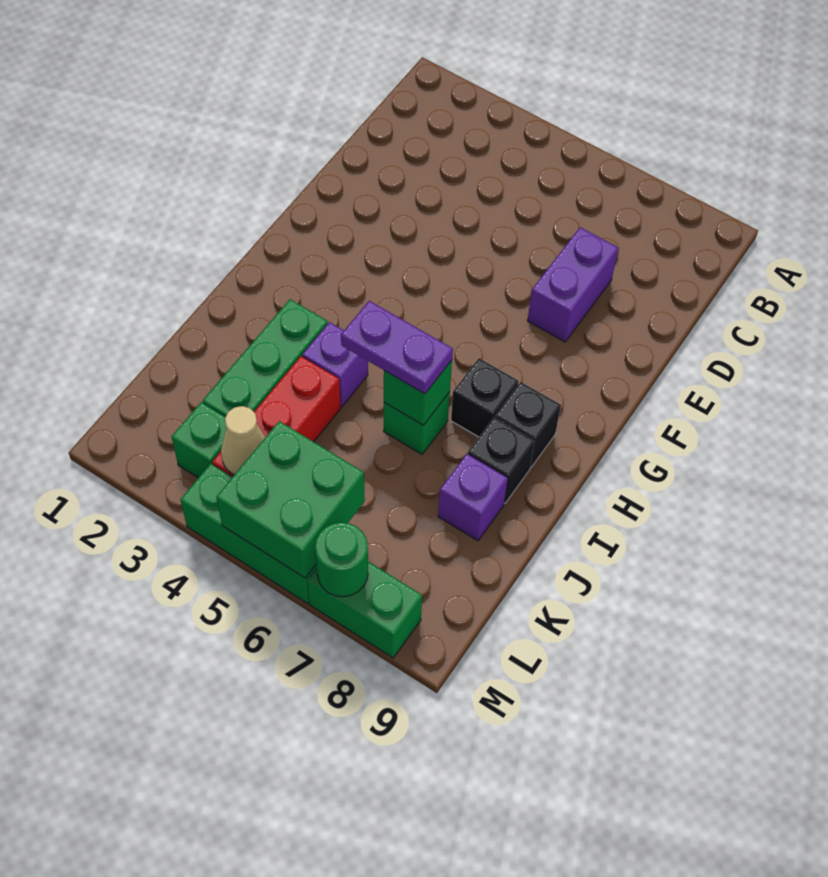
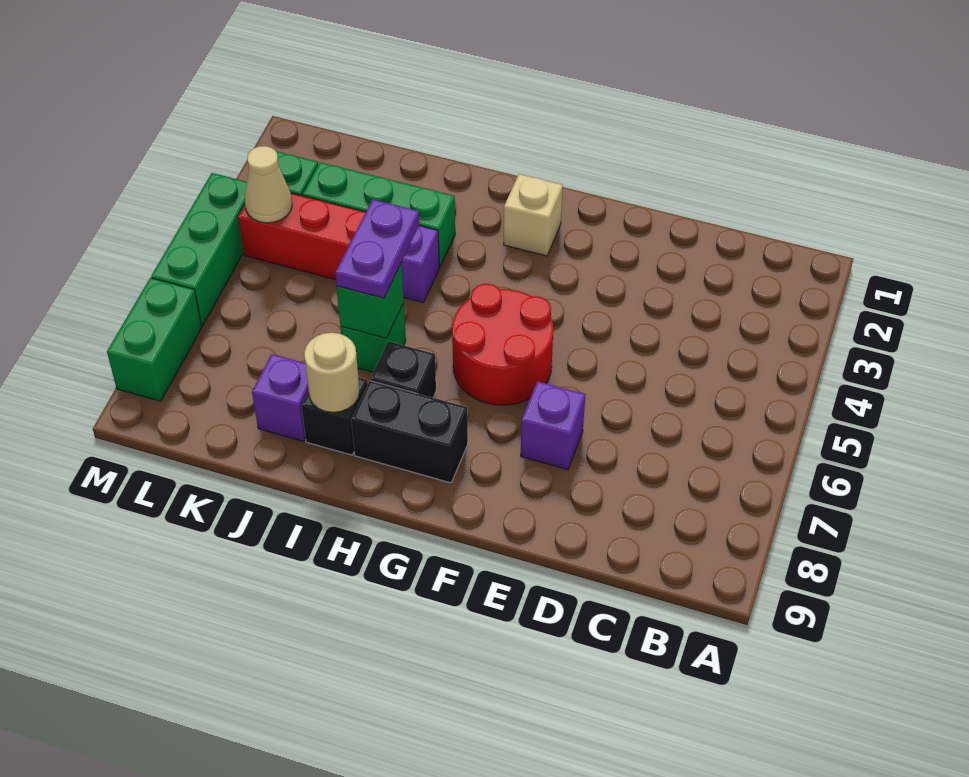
purple brick D7:E7 level 1 -> purple brick E7 level 1
none -> red round brick F5:G6 level 1
none -> tan brick G2 level 1
black brick H8 level 1 -> black brick G8:H8 level 1
none -> tan round brick I8 level 2
green brick L5:M6 level 2 -> none
green round brick M7 level 2 -> none

